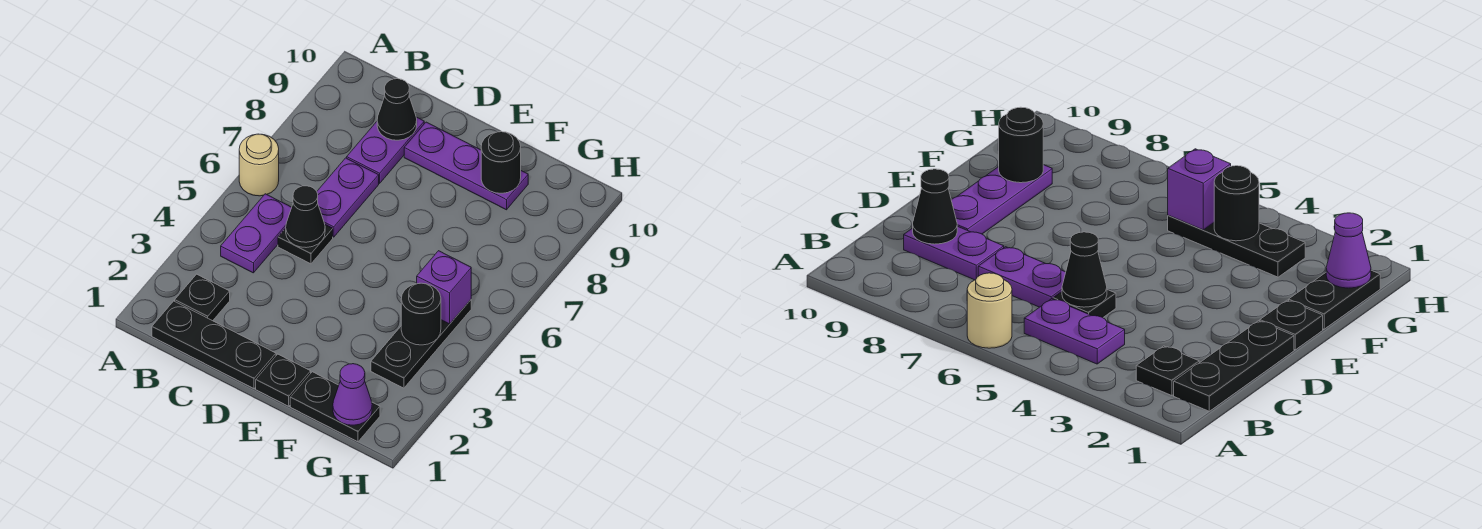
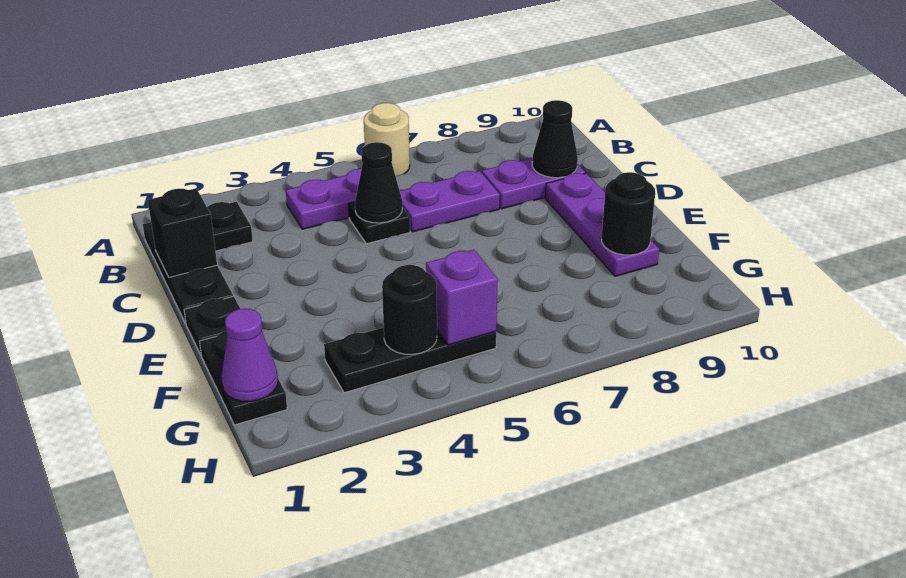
none -> black brick C1 level 2

